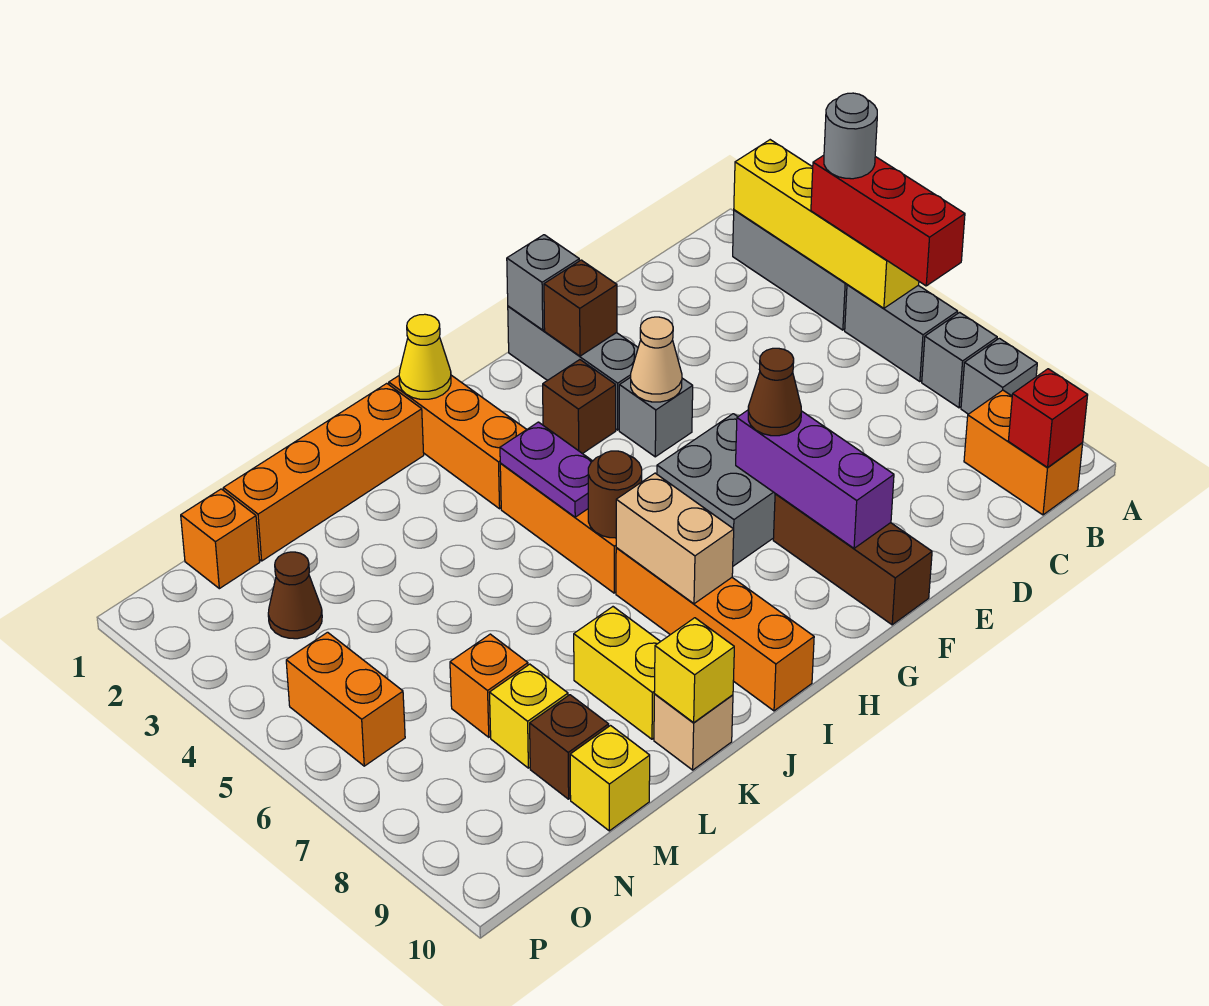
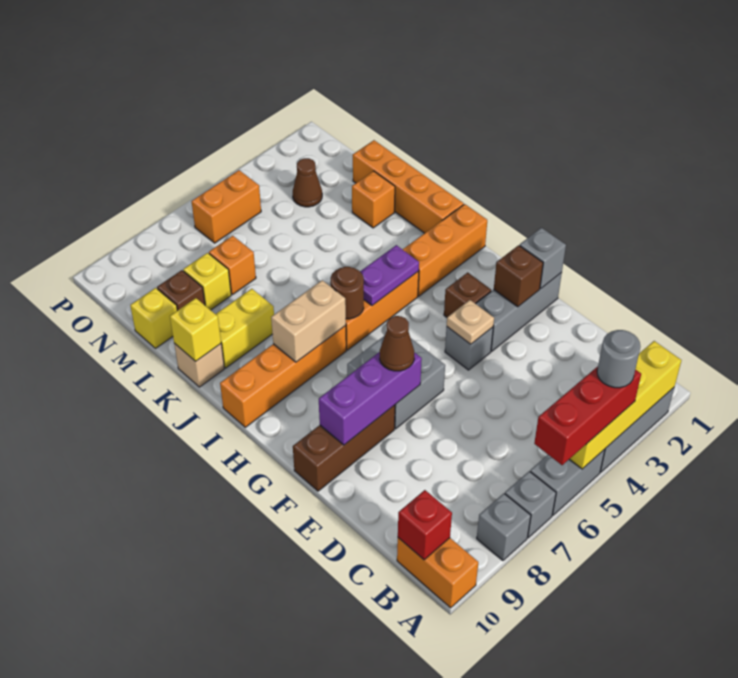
orange brick B9:B10 level 1 -> orange brick A10:B10 level 1
tan cone F4 level 2 -> tan plate F4 level 2
yellow cone I1 level 2 -> none
orange brick N1 level 1 -> orange brick L2 level 1

